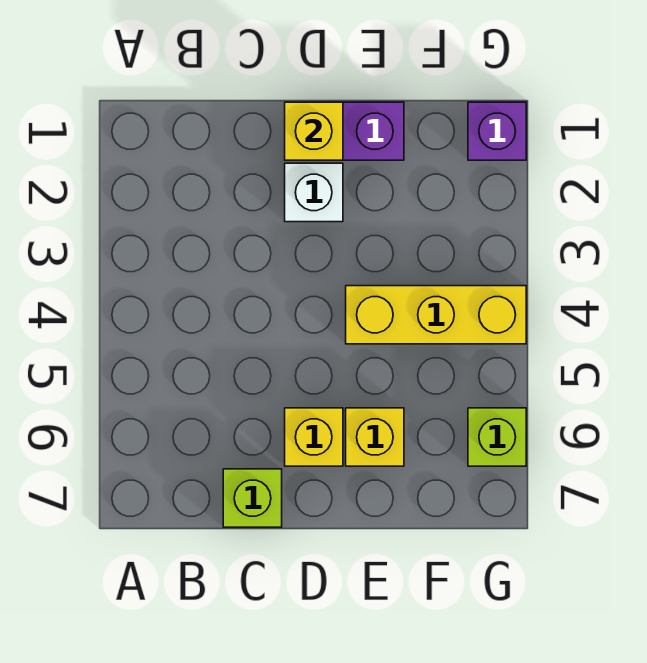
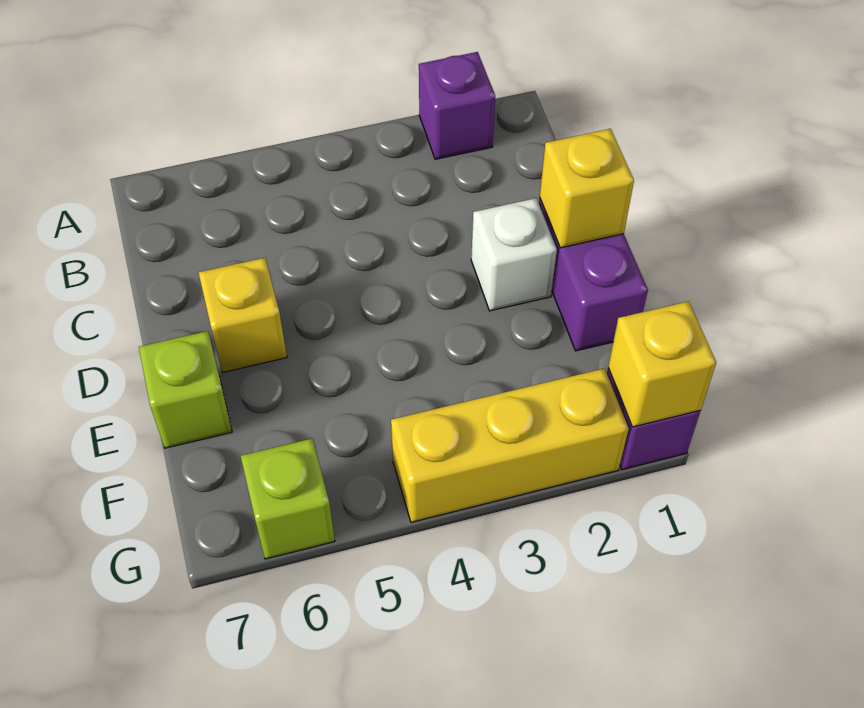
none -> purple brick A2 level 1
lime brick C7 level 1 -> lime brick E7 level 1
yellow brick E4:G4 level 1 -> yellow brick G2:G4 level 1
yellow brick E6 level 1 -> yellow brick G1 level 2

